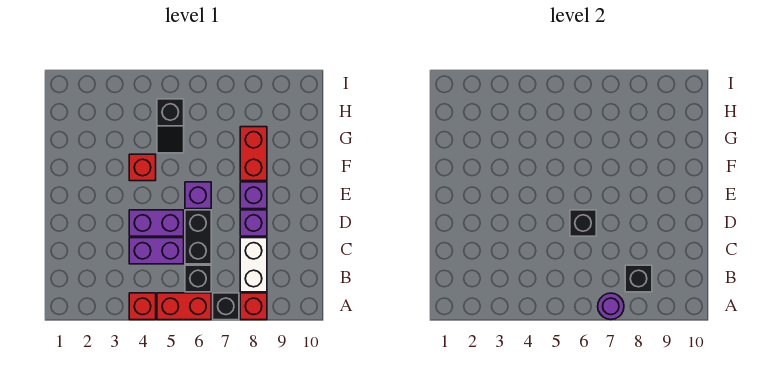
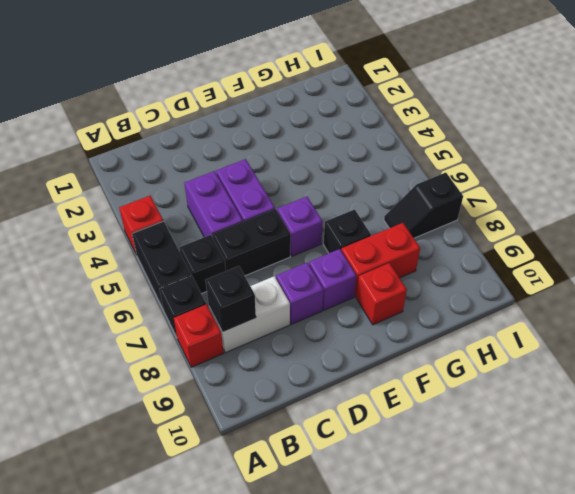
red brick A5:A6 level 1 -> black brick A5:A6 level 1
purple round brick A7 level 2 -> none
black brick D6 level 2 -> black brick F7 level 1
red brick F4 level 1 -> red brick F9 level 1
black slope G5:H5 level 1 top H -> black slope H7:I7 level 1 top I

